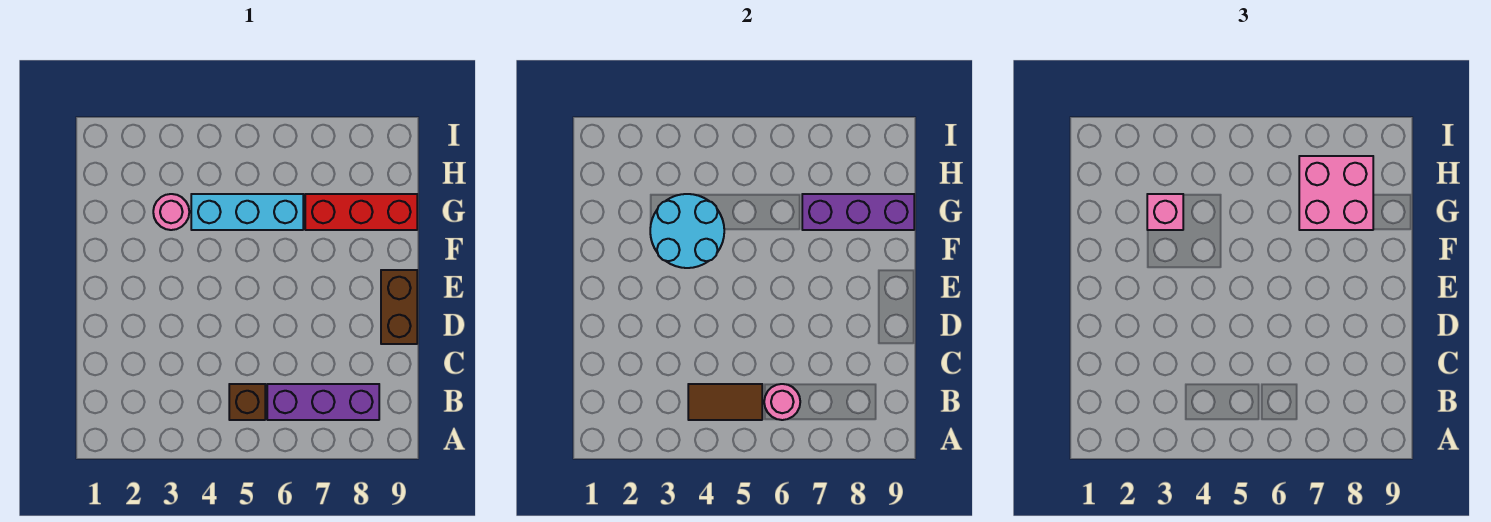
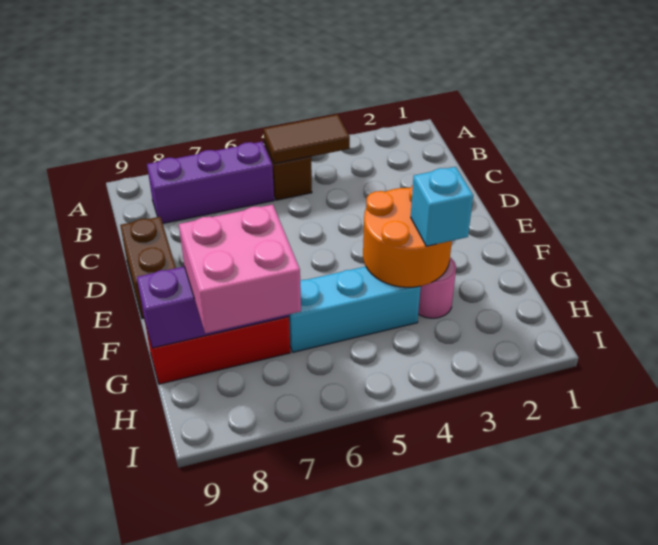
pink round brick B6 level 2 -> none
cyan round brick F3:G4 level 2 -> orange round brick F3:G4 level 2
pink brick G3 level 3 -> cyan brick G3 level 3

